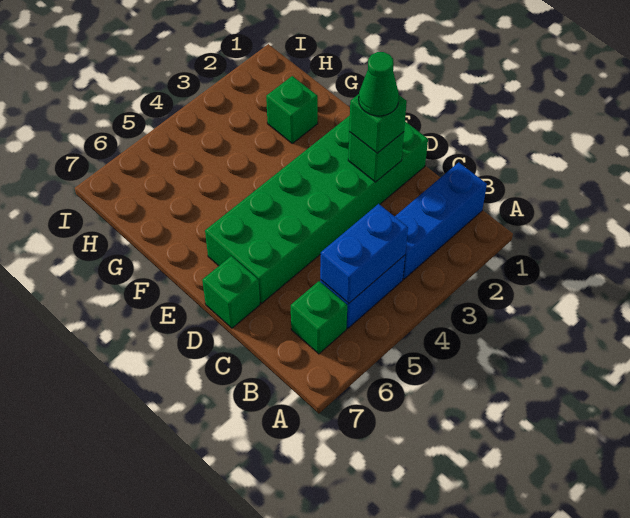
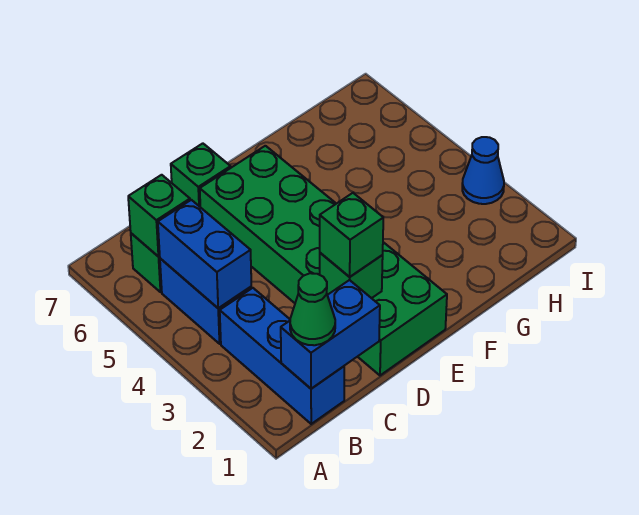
none -> blue brick B1:C1 level 2
green cone D2 level 4 -> green cone B1 level 3
green brick G2 level 1 -> green brick B6 level 2
none -> blue cone I3 level 1

